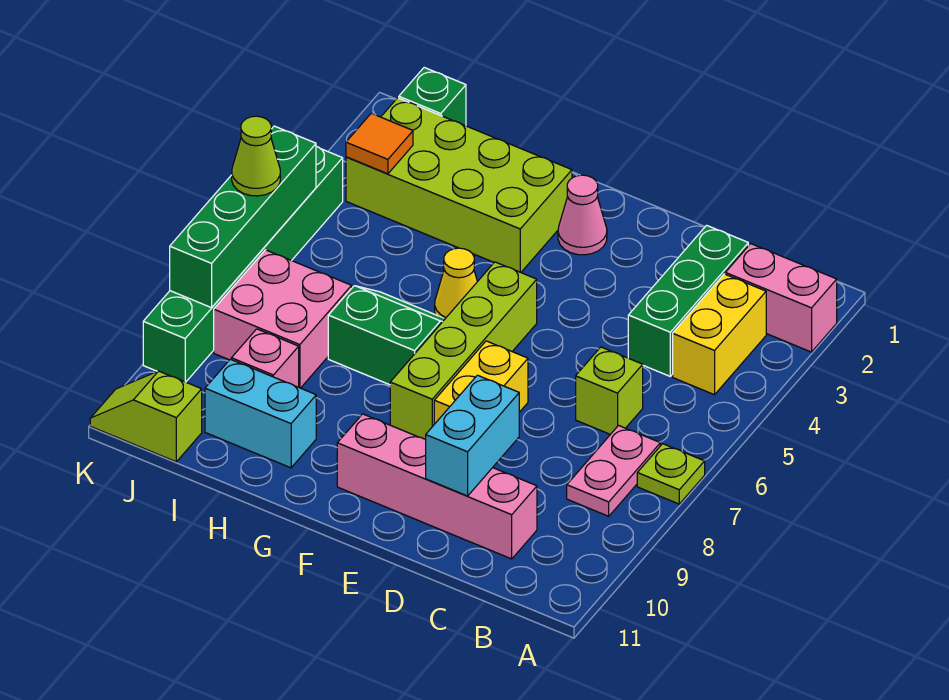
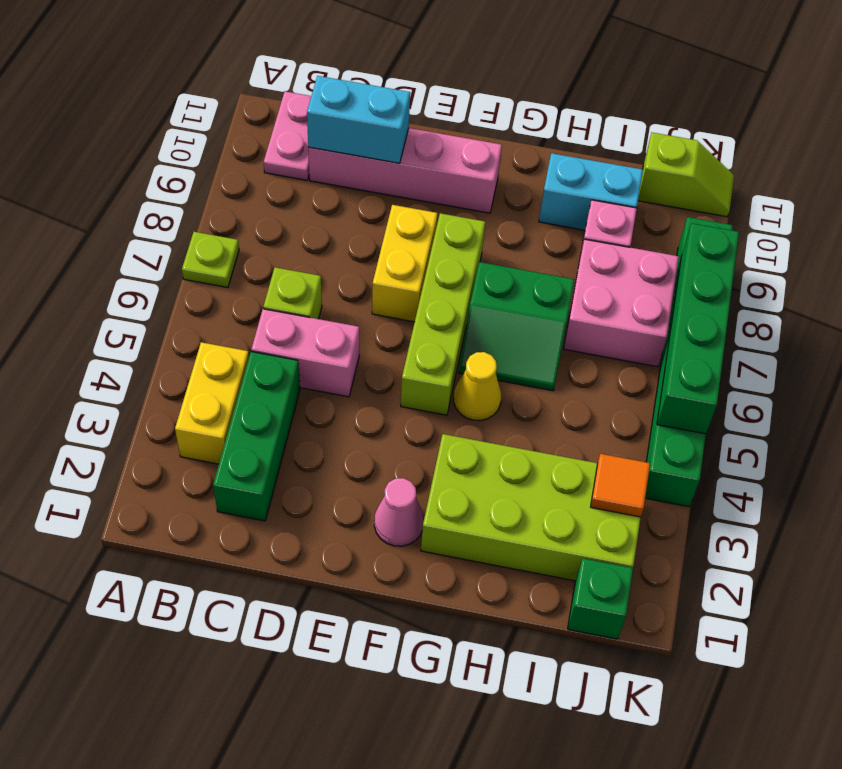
pink brick A2:B2 level 1 -> pink brick C5:D5 level 1
pink plate B7:B8 level 1 -> pink plate B10:B11 level 1
cyan brick D9:D10 level 2 -> cyan brick C10:D10 level 2
lime cone K6 level 3 -> none

